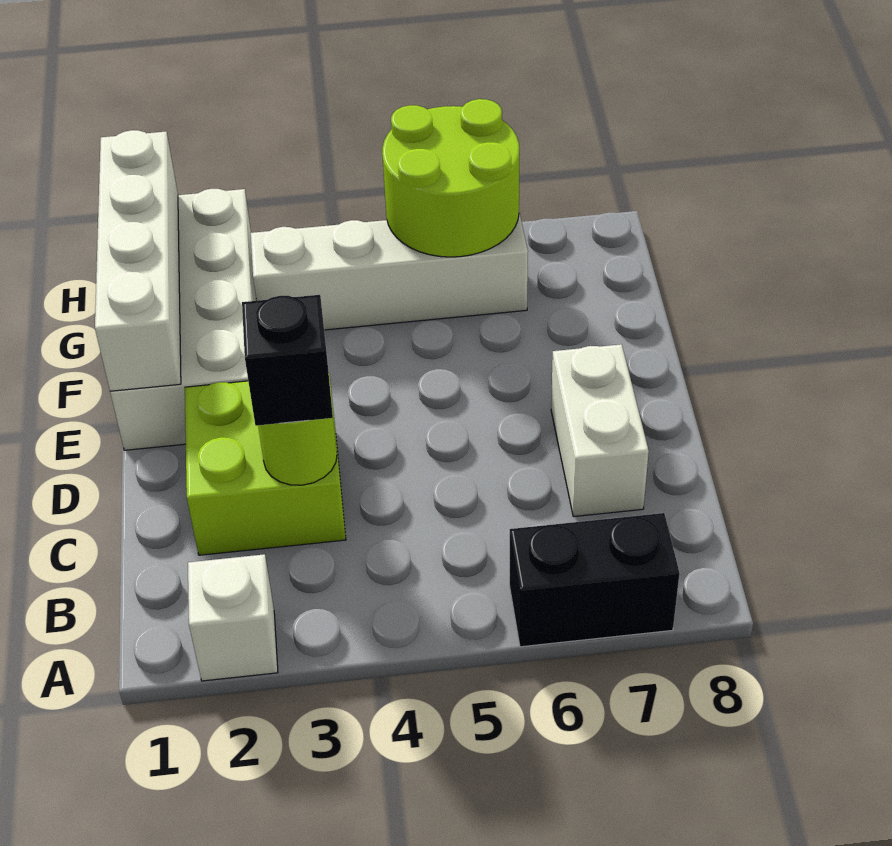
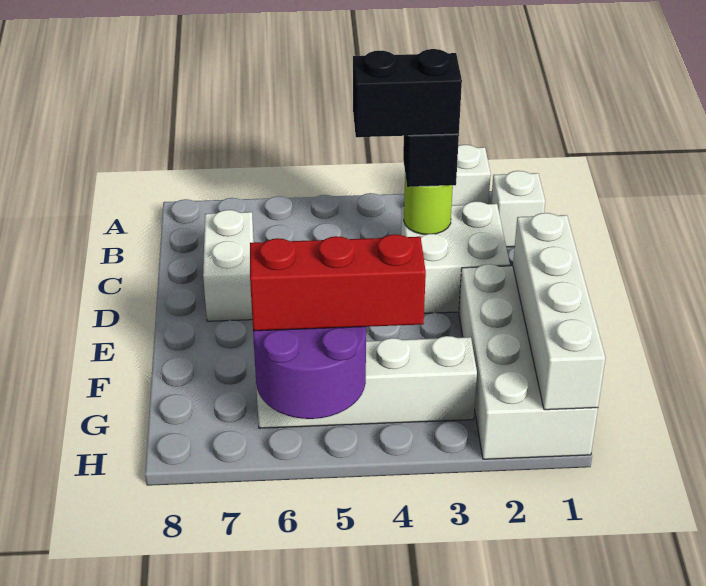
black brick A6:A7 level 1 -> black brick C3:C4 level 4
none -> white brick B1 level 1
lime brick C2:D3 level 1 -> white brick C2:D3 level 1
none -> red brick G4:G6 level 3
lime round brick G5:H6 level 2 -> purple round brick G5:H6 level 2

